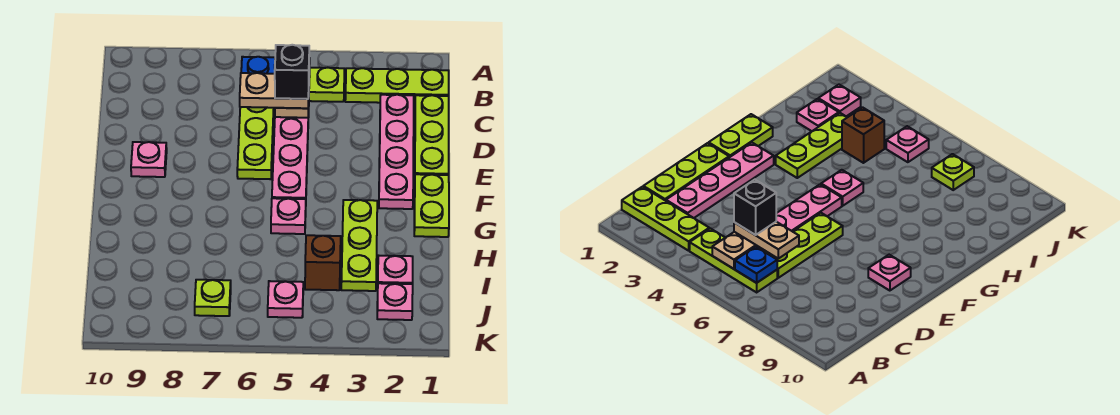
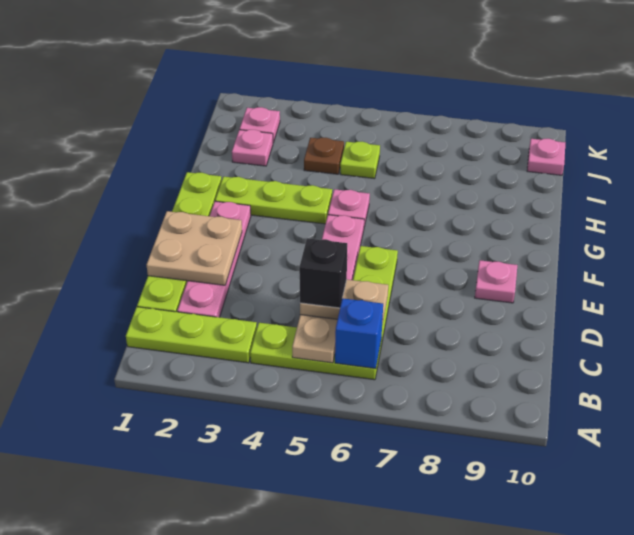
blue plate B6 level 2 -> blue brick B6 level 2
none -> tan plate D1:E2 level 2
lime plate G3:I3 level 1 -> lime plate G2:G4 level 1
brown brick I4 level 1 -> brown plate I4 level 1
pink plate J5 level 1 -> pink plate J10 level 1
lime plate J7 level 1 -> lime plate I5 level 1

